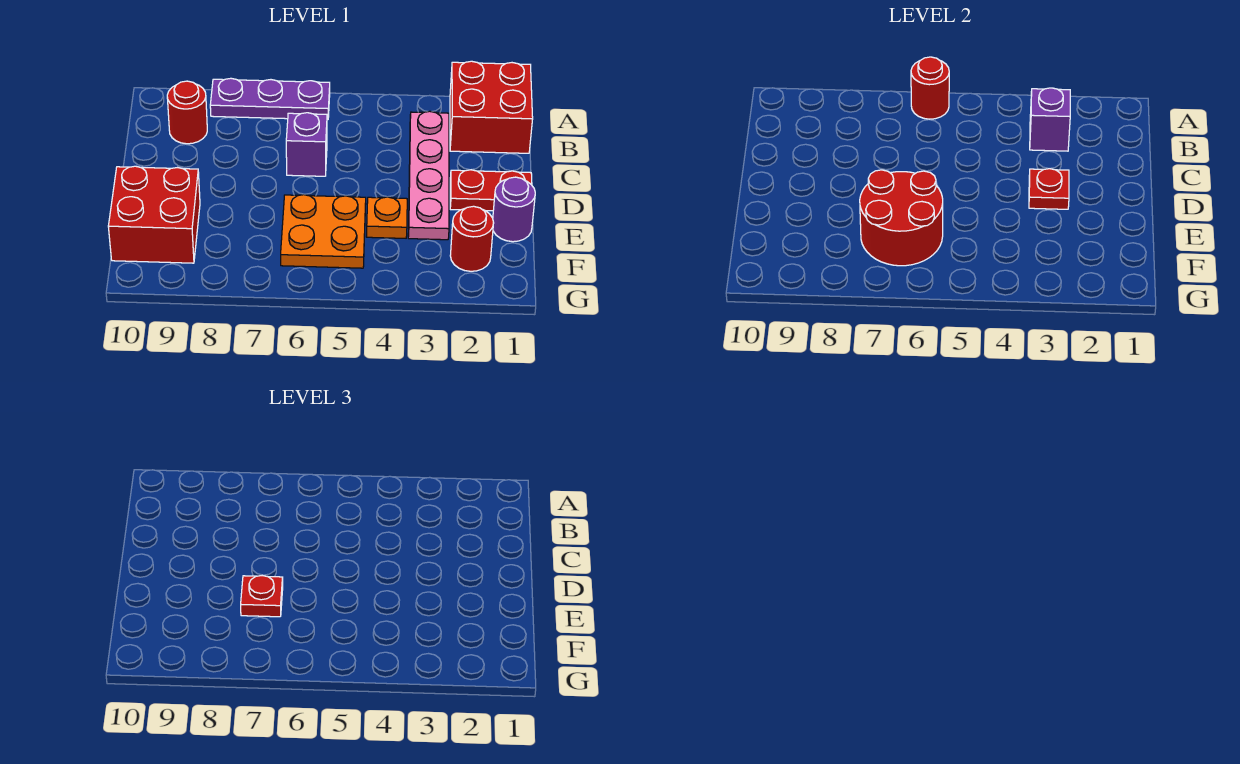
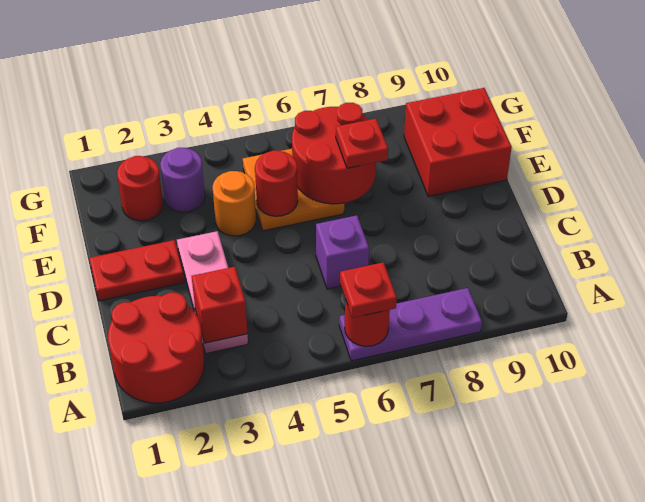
red brick A1:B2 level 1 -> red round brick A1:B2 level 1
pink plate B3:E3 level 1 -> pink plate B3:D3 level 1
purple brick B3 level 2 -> red brick B3 level 2
red round brick B9 level 1 -> red round brick E5 level 2
red plate D3 level 2 -> red plate A6 level 3
purple round brick E1 level 1 -> purple round brick F3 level 1
orange plate E4 level 1 -> orange round brick E4 level 1

